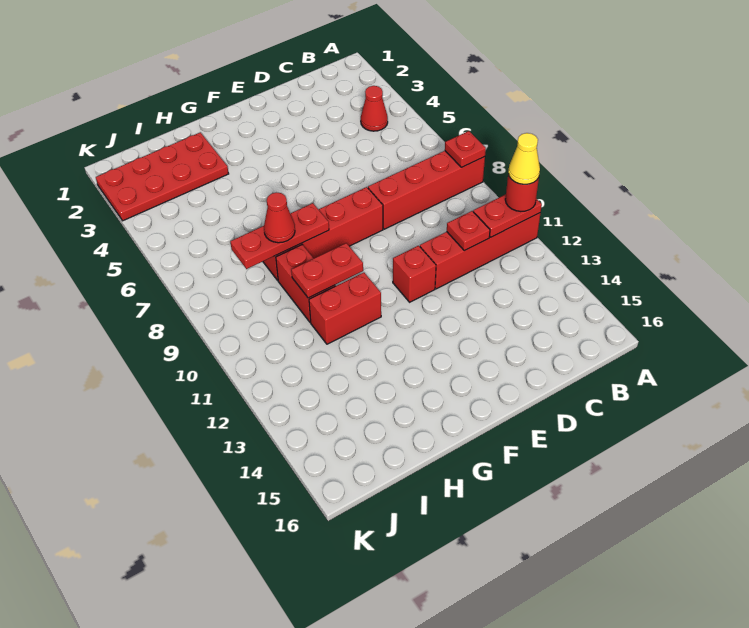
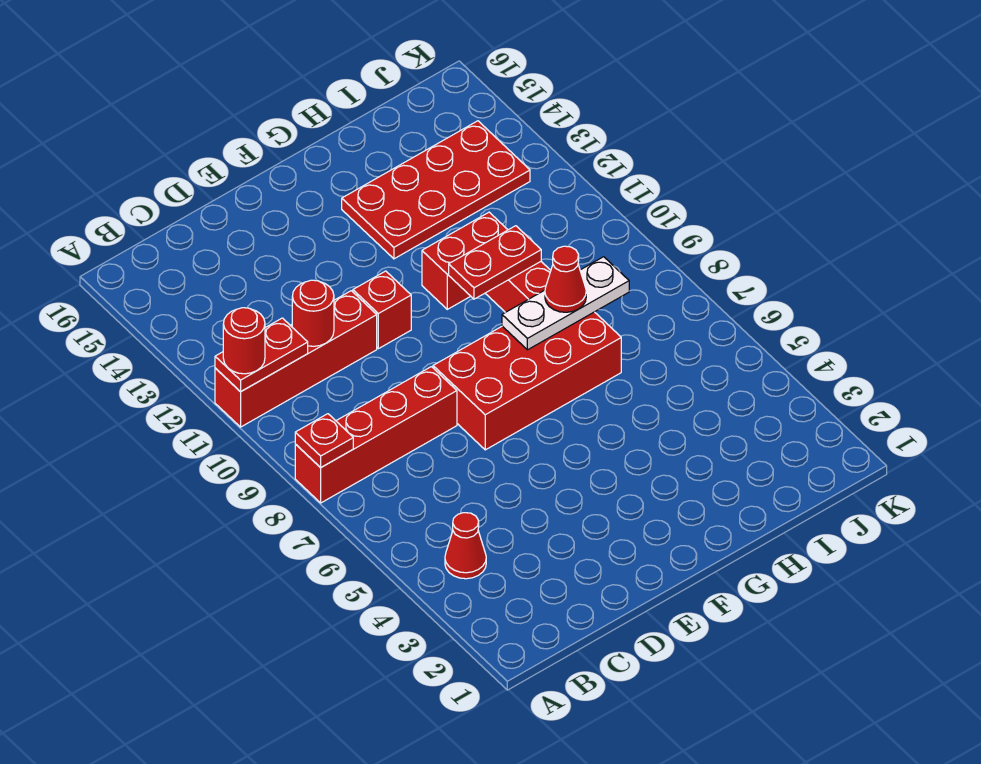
yellow cone A11 level 4 -> none
red plate C11 level 2 -> red round brick C11 level 2
red brick E8:H8 level 1 -> red brick E7:H8 level 1
red plate G8:I8 level 2 -> white plate G8:I8 level 2
red plate H2:K3 level 1 -> red plate G13:J14 level 1

